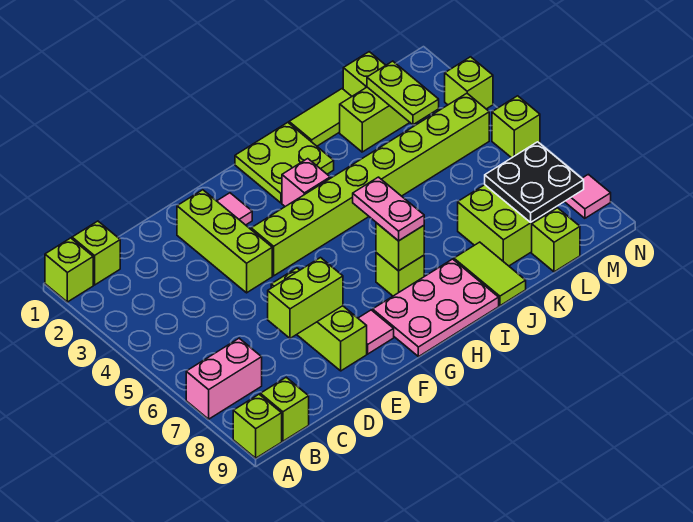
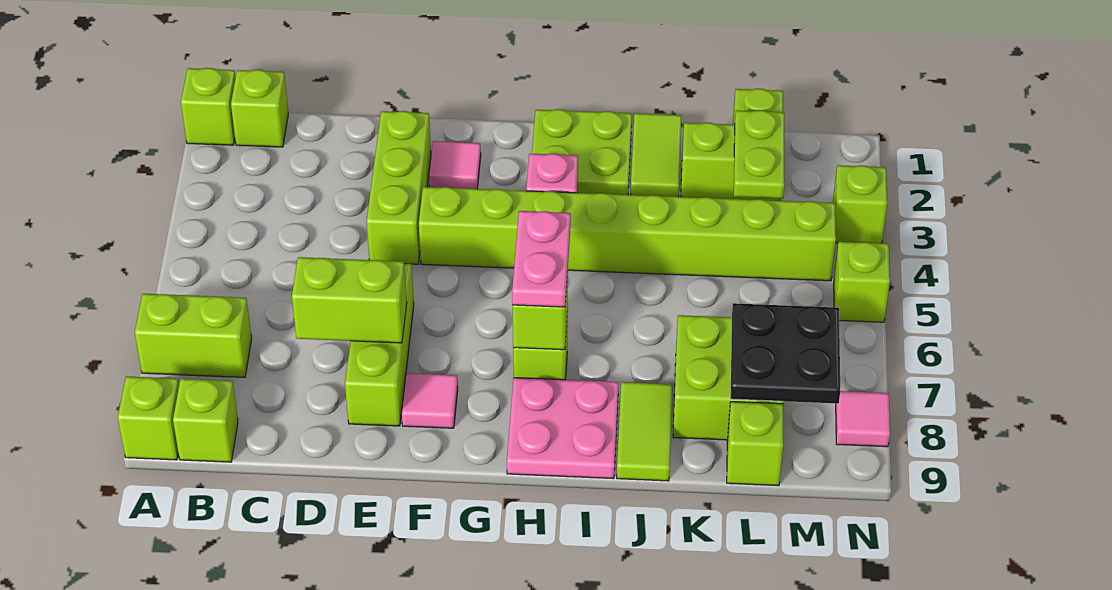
pink brick A7:B7 level 1 -> lime brick A7:B7 level 1
pink plate G8:I9 level 1 -> pink plate H8:I9 level 1
lime tile J1:K1 level 1 -> lime tile J1:J2 level 1

